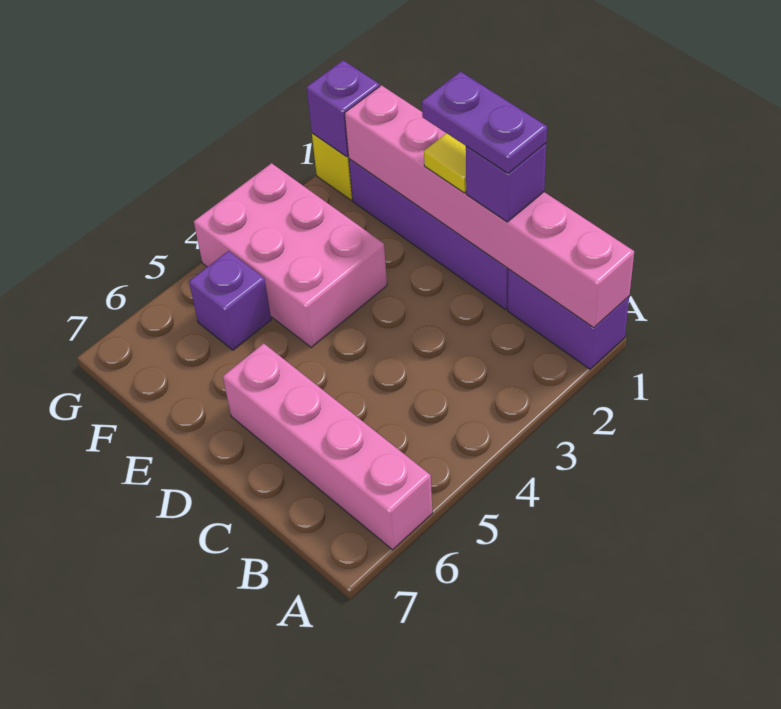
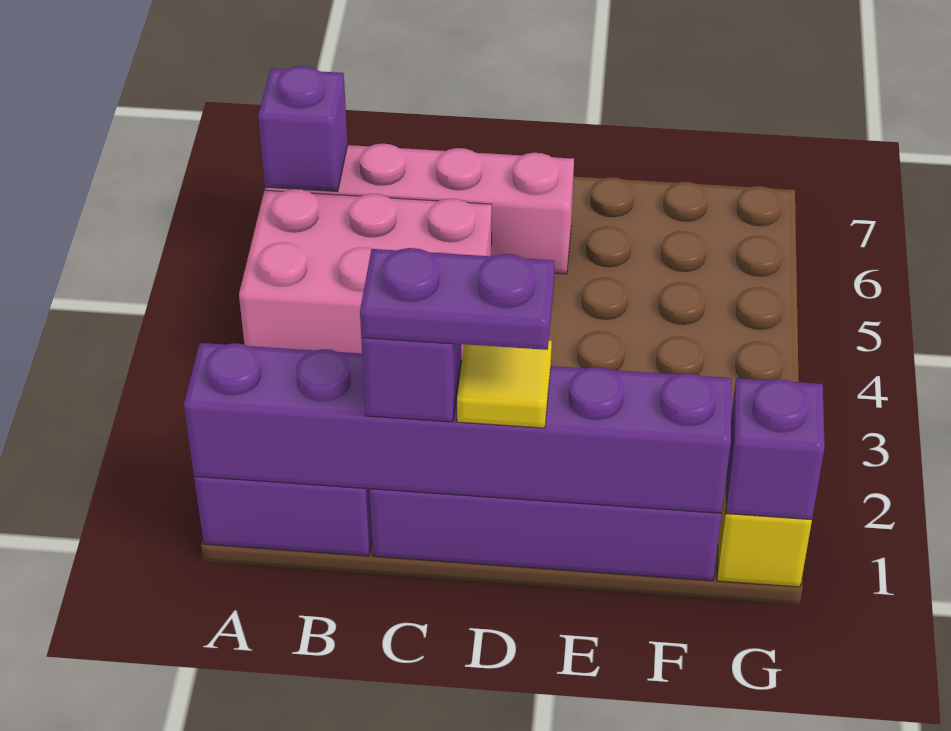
pink brick A1:F1 level 2 -> purple brick A1:F1 level 2
pink brick E3:G4 level 1 -> pink brick A4:C5 level 1
purple brick F5 level 1 -> purple brick A6 level 2

